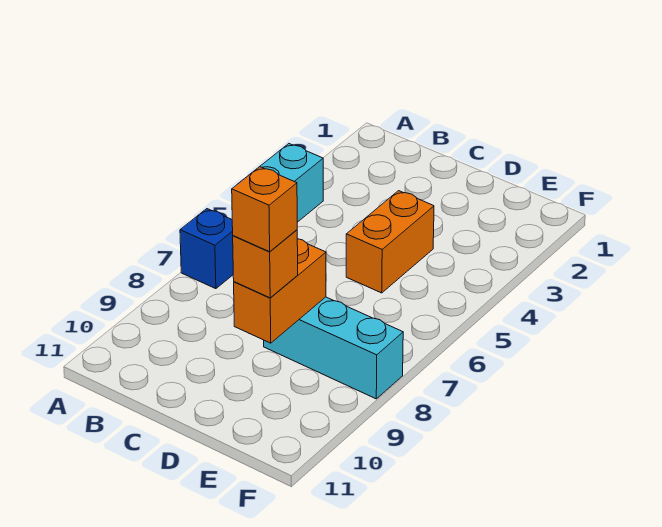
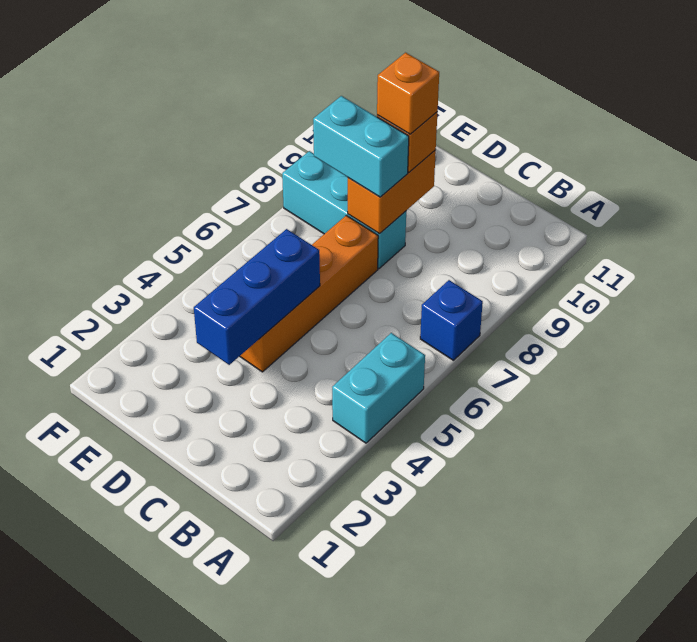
none -> blue brick D3:D5 level 2
orange brick D4:D5 level 1 -> orange brick D4:D7 level 1
none -> cyan brick D8:E8 level 3

